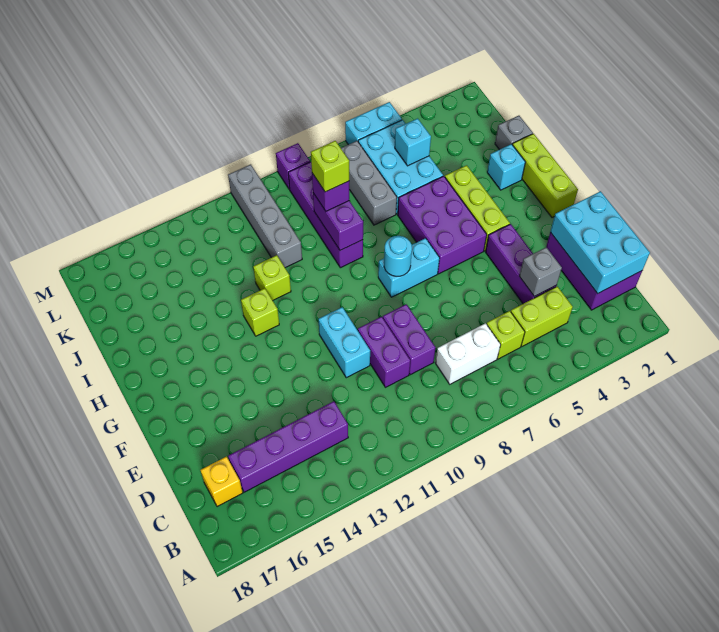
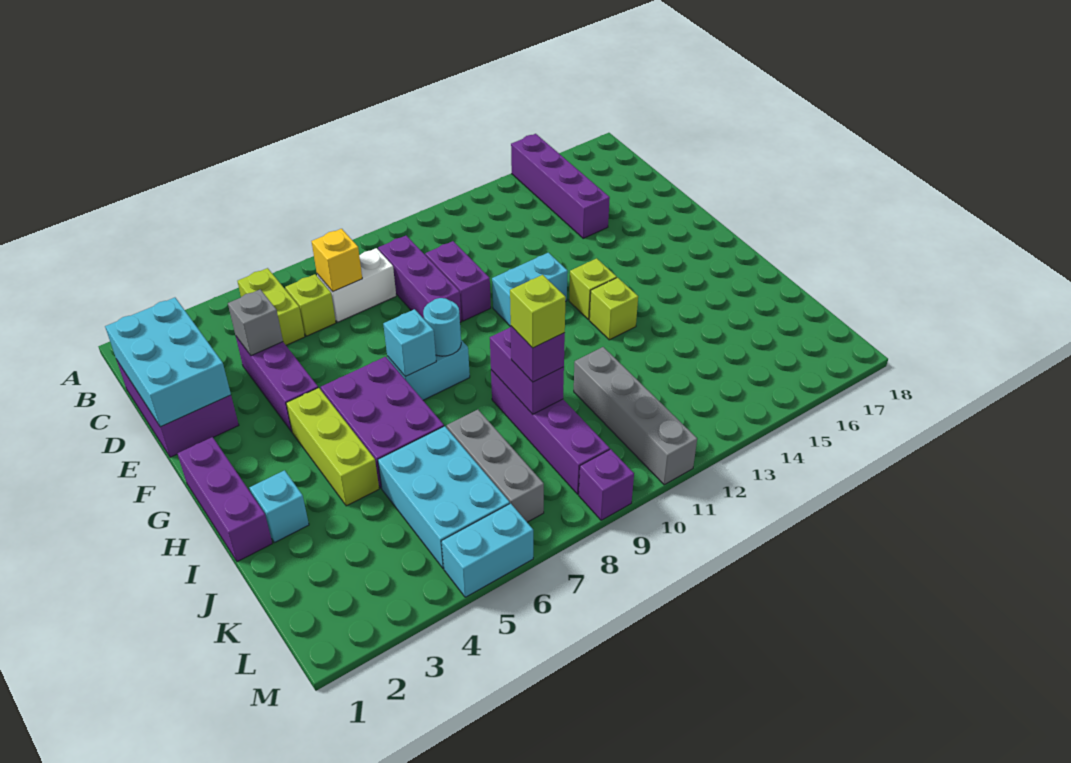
lime brick C4:C5 level 1 -> lime brick B5:C5 level 1
purple brick C13:C16 level 1 -> purple brick A15:D15 level 1
yellow brick C17 level 1 -> yellow brick C7 level 2
purple brick D9:E9 level 1 -> purple brick C9:E9 level 1
cyan brick E11:F11 level 1 -> cyan brick F11:F12 level 1
lime brick G1:I1 level 1 -> purple brick G1:I1 level 1
lime brick I12 level 1 -> lime brick G13 level 1
grey brick J1 level 1 -> none
cyan brick K5 level 2 -> cyan brick G7 level 2

